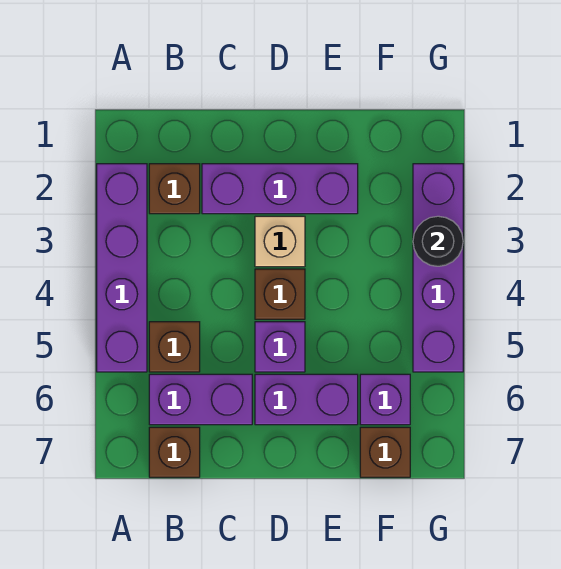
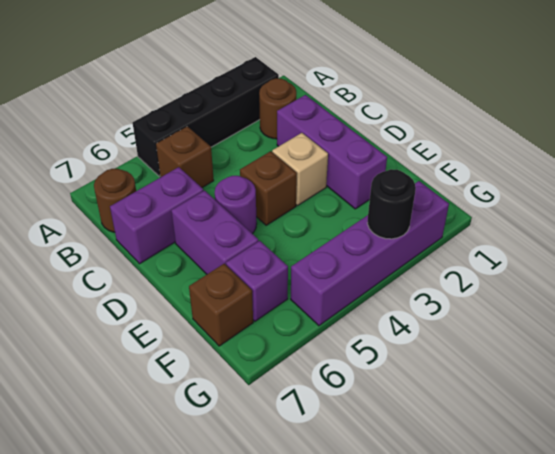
purple brick A2:A5 level 1 -> black brick A2:A5 level 1
brown brick B2 level 1 -> brown round brick B2 level 1
purple brick B6:C6 level 1 -> purple brick C6:C7 level 1
brown brick B7 level 1 -> brown round brick B7 level 1
purple brick D5 level 1 -> purple round brick D5 level 1

